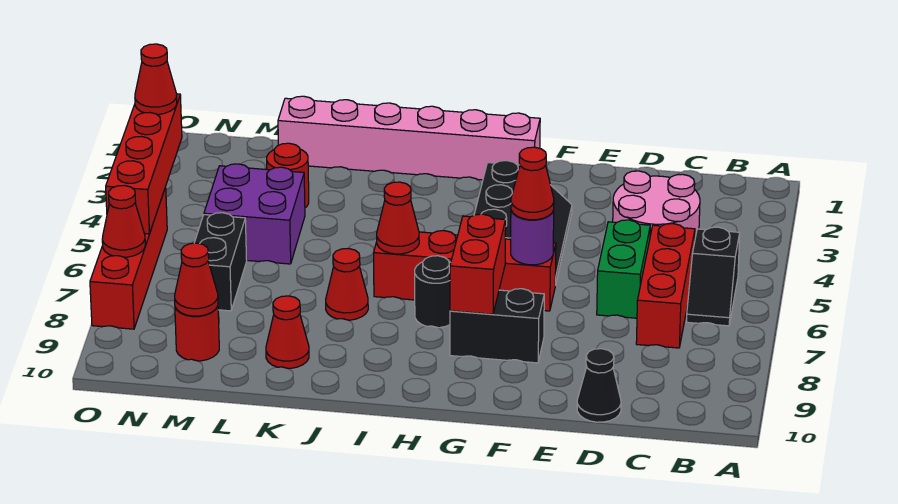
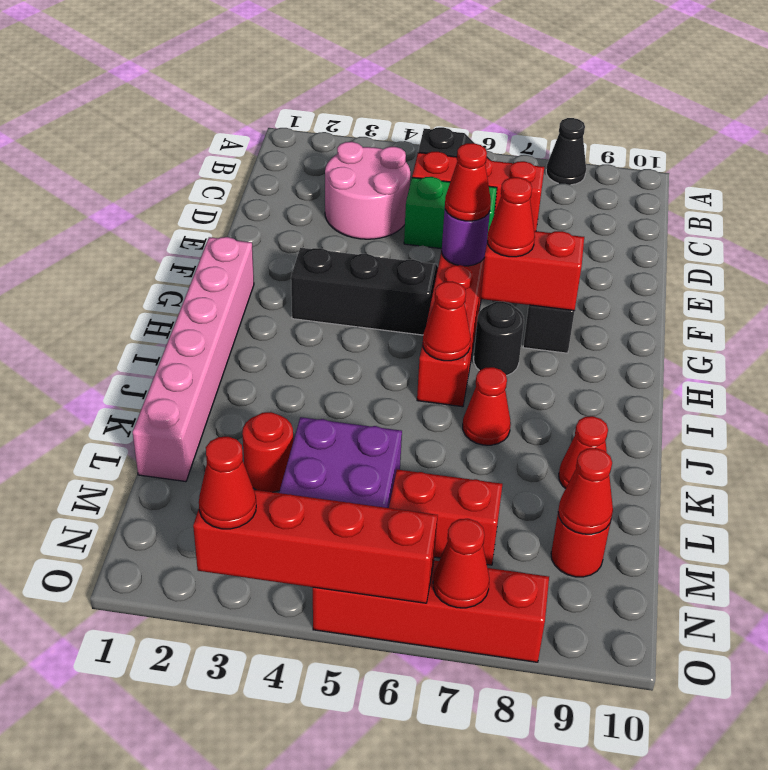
black cone D10 level 1 -> black cone A8 level 1
none -> red cone G7 level 3
black brick M6:M7 level 1 -> red brick M6:M7 level 1

